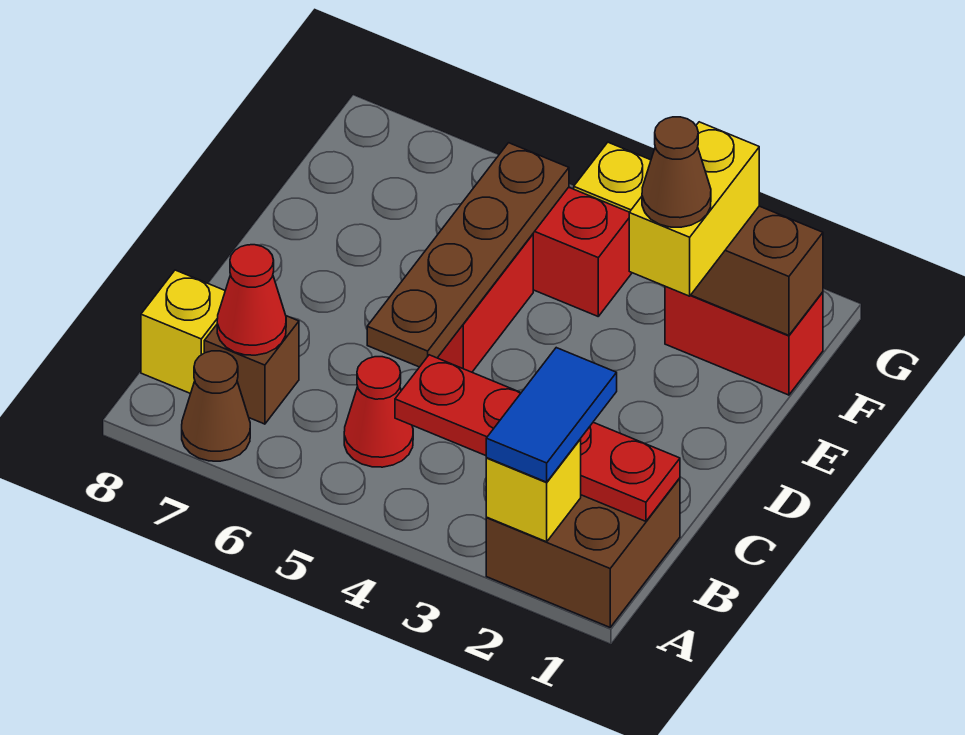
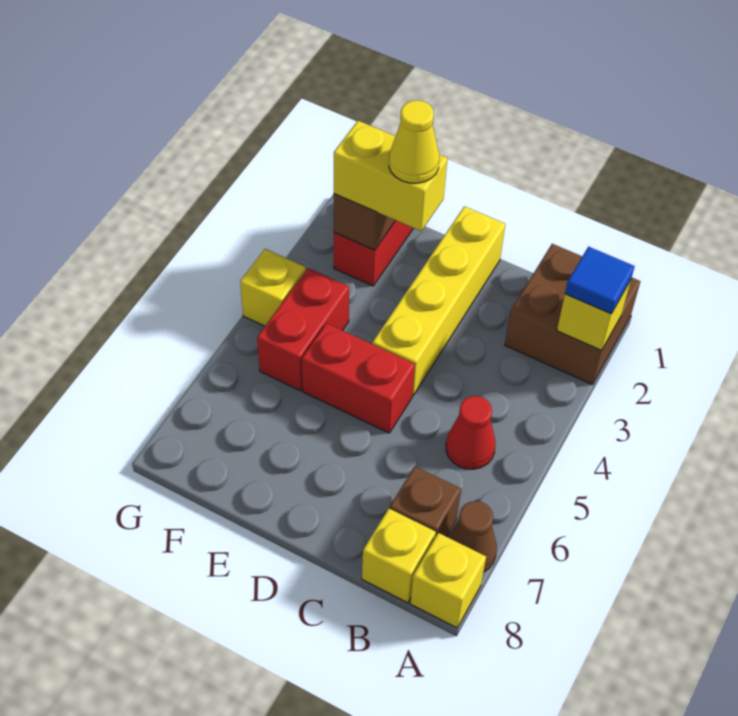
blue tile A2:B2 level 3 -> blue tile A2 level 3
none -> yellow brick A8 level 1
red plate B1:B4 level 2 -> none
red cone B7 level 2 -> none
brown plate C5:F5 level 2 -> none
none -> yellow brick D1:D4 level 1
brown cone E2 level 4 -> yellow cone E2 level 4

